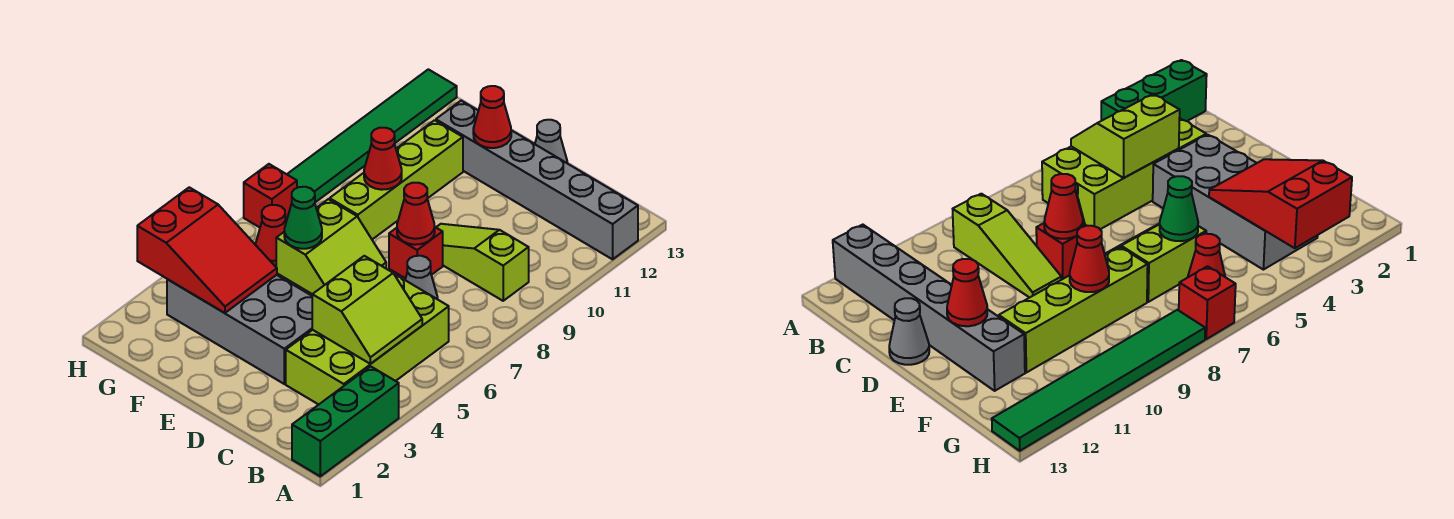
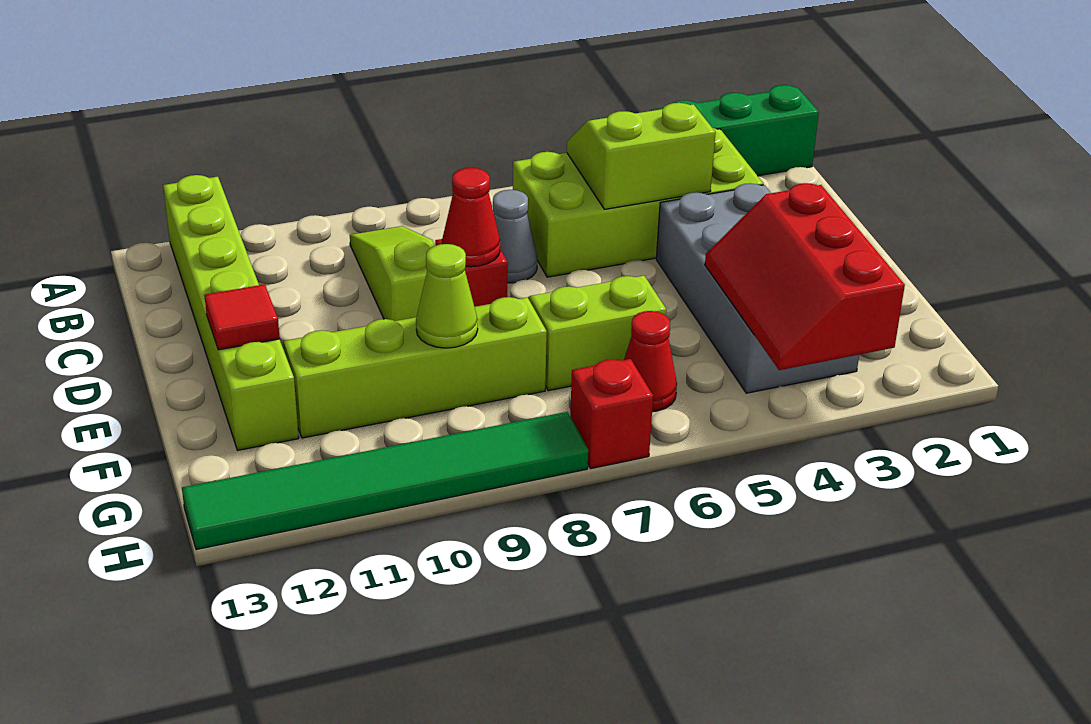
grey brick A12:F12 level 1 -> lime brick A12:F12 level 1
lime slope B9:D9 level 1 top B -> lime slope B9:D9 level 1 top D
grey cone D13 level 1 -> none
red cone E12 level 2 -> red tile E12 level 2
red slope F3:H4 level 2 top H -> red slope F3:H4 level 2 top 3
green cone F6 level 2 -> none
red cone F9 level 2 -> lime cone F9 level 2

